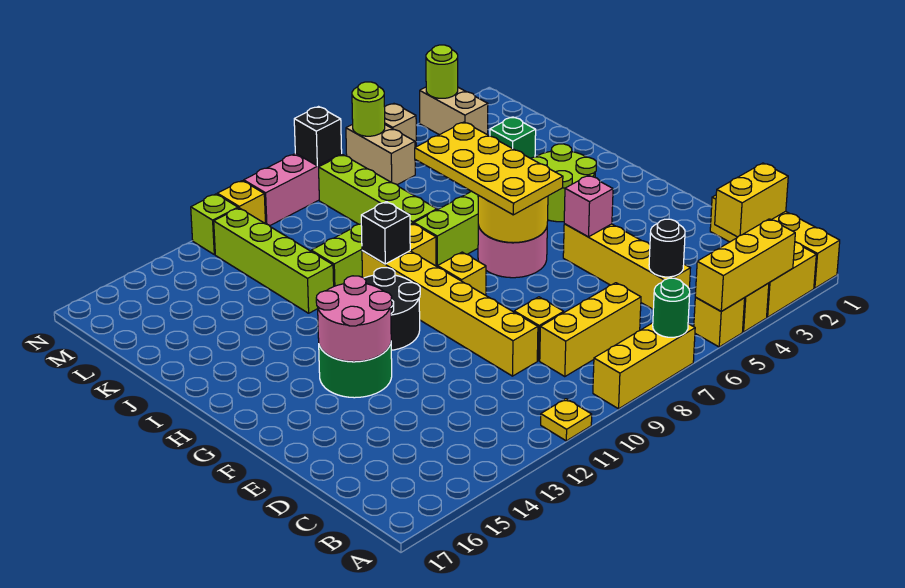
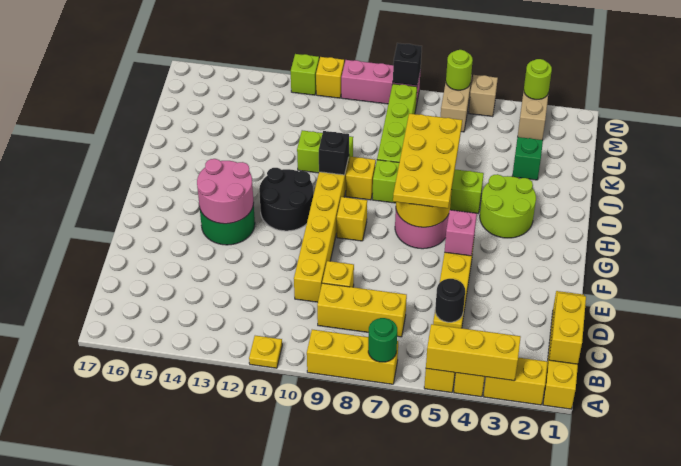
yellow brick C1:C2 level 2 -> yellow brick B1:C1 level 2
lime brick J12:M12 level 1 -> none

